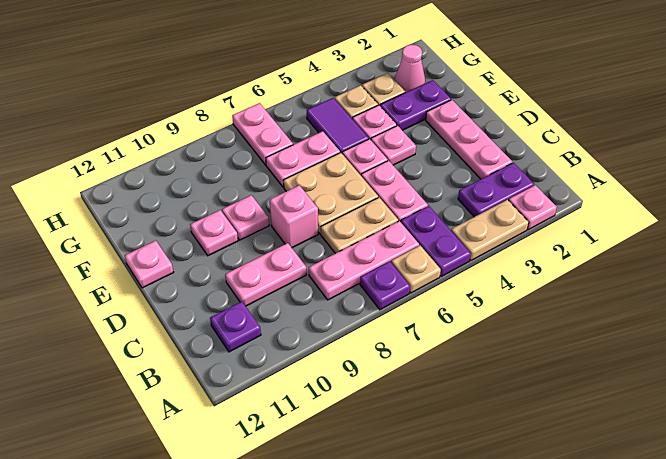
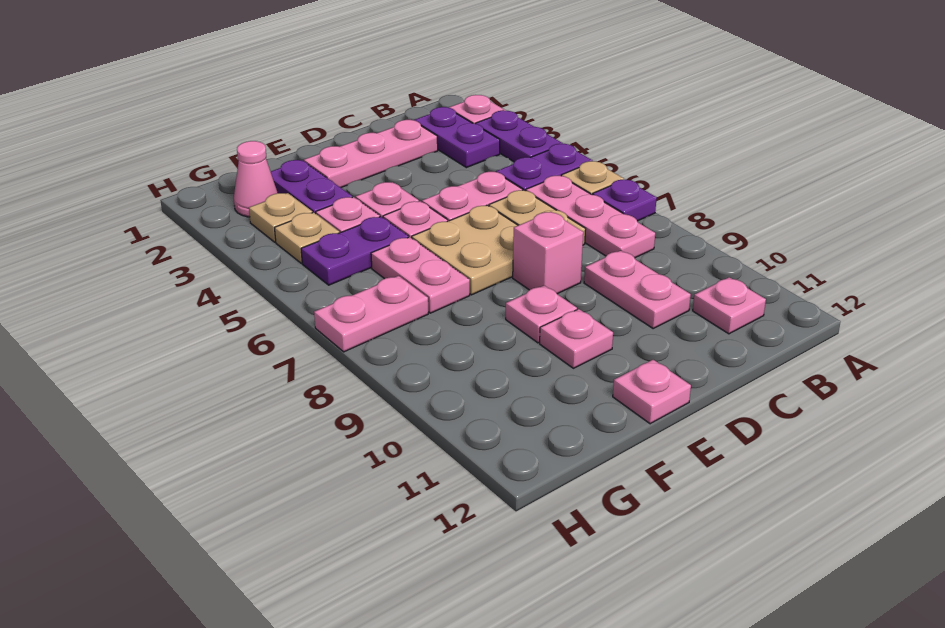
tan plate A3:A4 level 1 -> purple plate A3:A4 level 1
purple plate B11 level 1 -> pink plate B11 level 1
purple tile F5:G5 level 1 -> purple plate F5:G5 level 1

